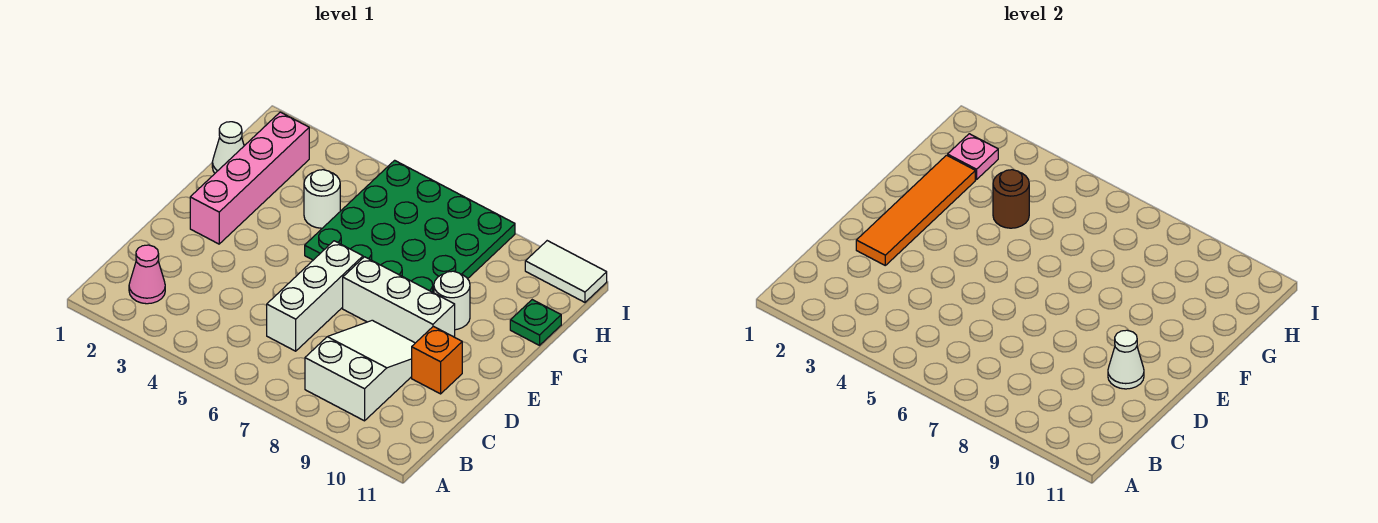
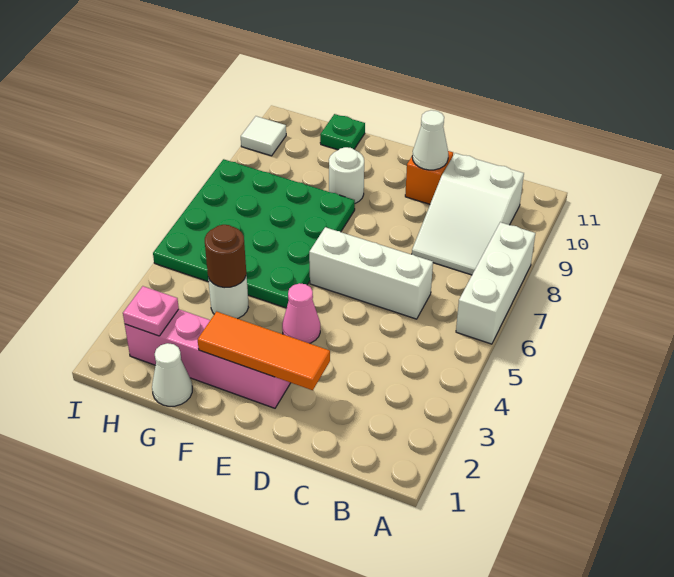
pink cone B2 level 1 -> pink cone E4 level 1
white slope B8:D9 level 1 top B -> white slope B8:C10 level 1 top 10
orange tile D2:G2 level 2 -> orange tile D2:F2 level 2
white brick E7:E9 level 1 -> white brick A6:A8 level 1
white tile I10:I11 level 1 -> white tile I10 level 1

